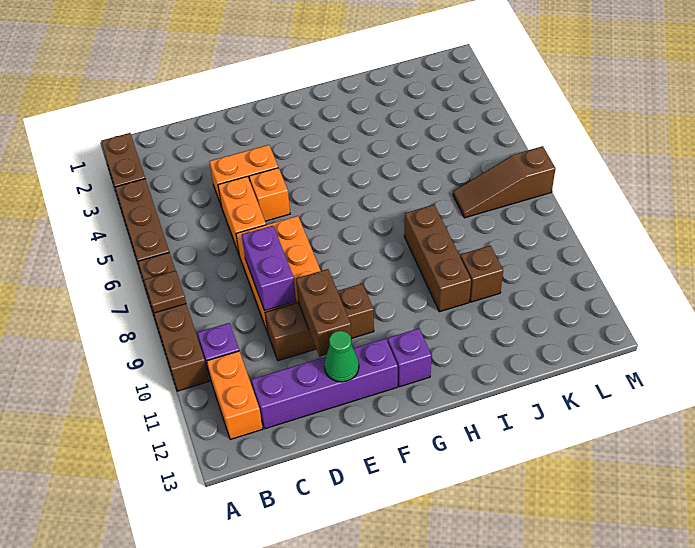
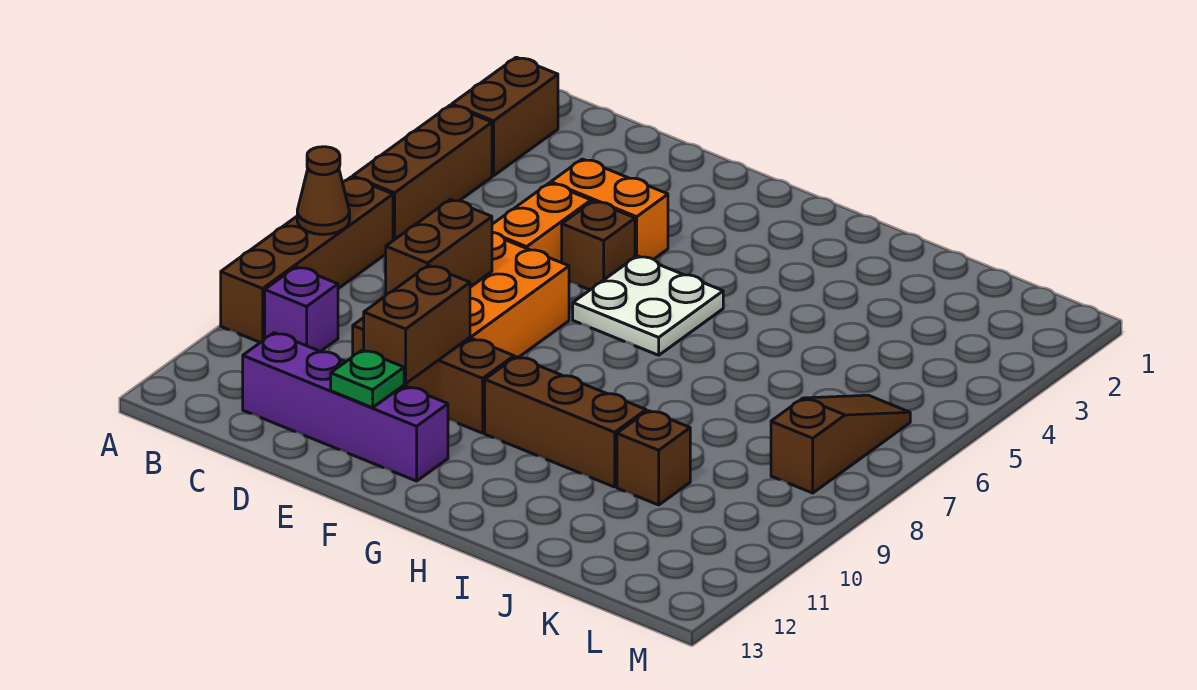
brown plate A8 level 2 -> brown cone A8 level 2
orange brick B11:B12 level 1 -> none
purple brick D8:D9 level 2 -> brown brick D8:D9 level 2
orange brick E5 level 1 -> brown brick E5 level 1
green cone E12 level 2 -> green plate E12 level 2
none -> white plate F5:G6 level 1
purple brick G12 level 1 -> none
brown brick I8:I10 level 1 -> brown brick G10:I10 level 1
brown slope K7:M7 level 1 top M -> brown slope L6:L8 level 1 top 8

